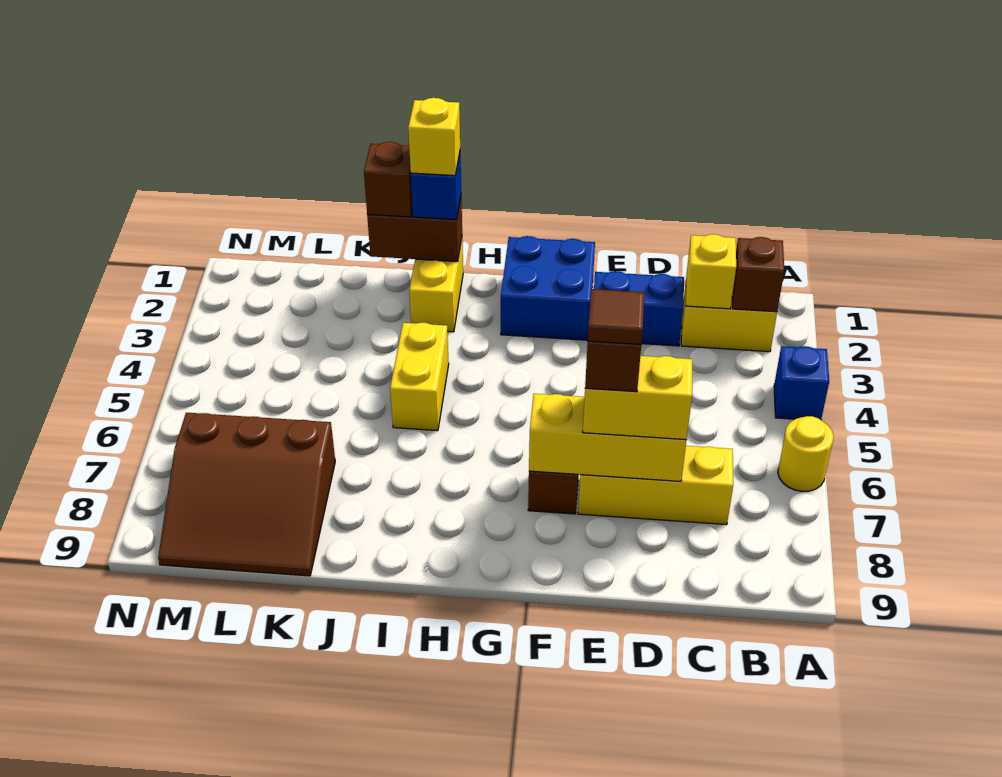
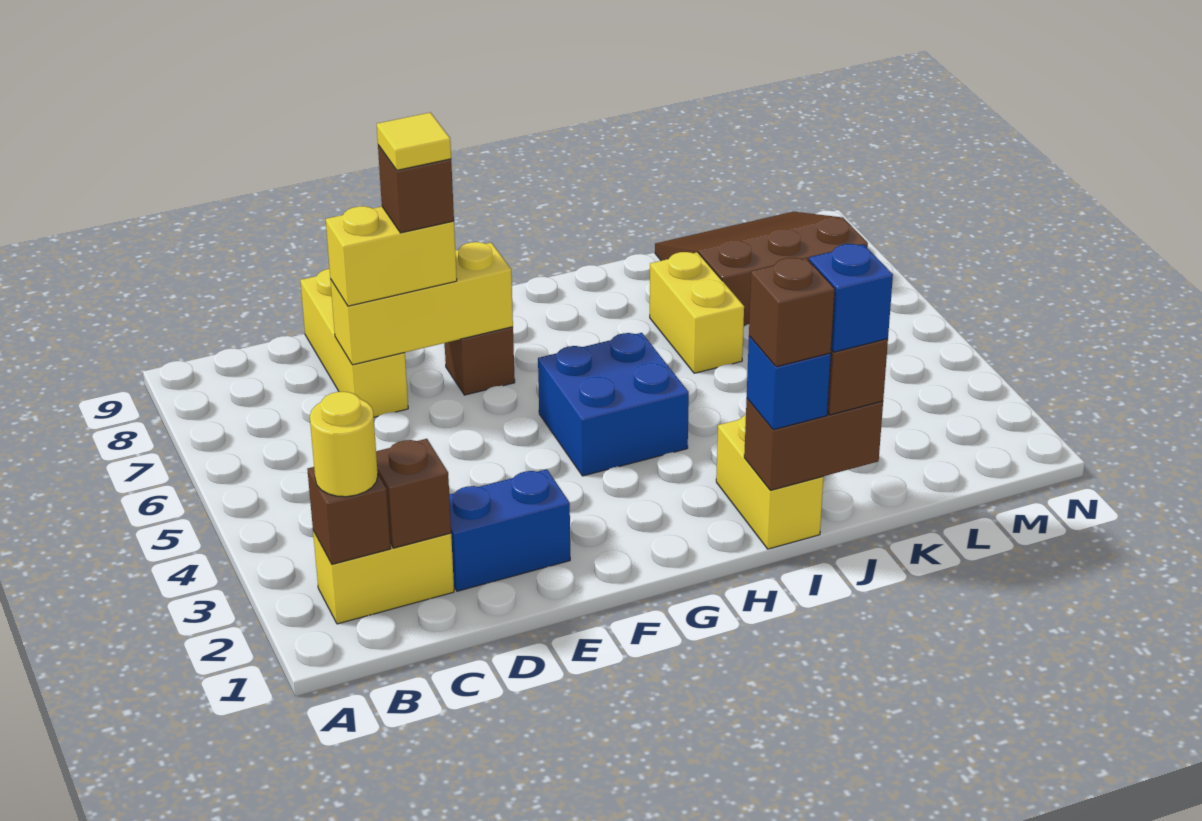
blue brick A4 level 1 -> blue brick J1 level 4
yellow round brick A6 level 1 -> yellow round brick B2 level 3
yellow brick C2 level 2 -> brown brick C2 level 2
yellow brick C7:E7 level 1 -> yellow brick D7:D9 level 1
brown tile E7 level 5 -> yellow tile E7 level 5
blue brick F1:G2 level 1 -> blue brick G4:H5 level 1
yellow brick I1 level 4 -> brown brick I1 level 4
yellow brick I4:I5 level 1 -> yellow brick J6:J7 level 1

